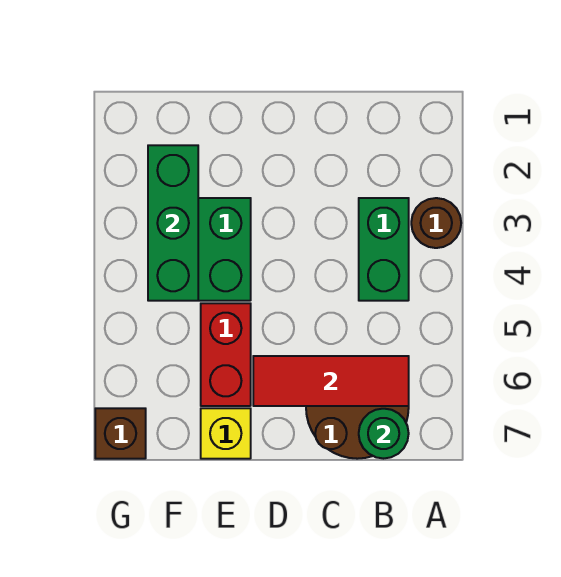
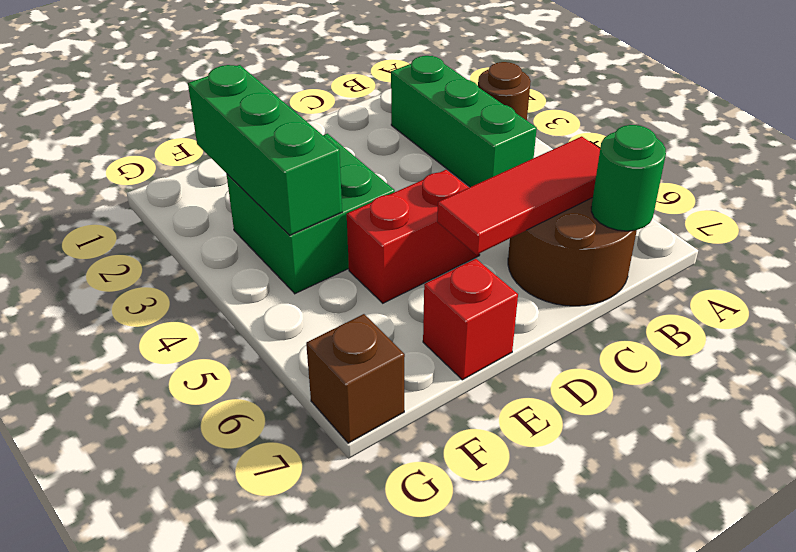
green brick B3:B4 level 1 -> green brick B2:B4 level 1
red brick E5:E6 level 1 -> red brick D5:E5 level 1
yellow brick E7 level 1 -> red brick E7 level 1

